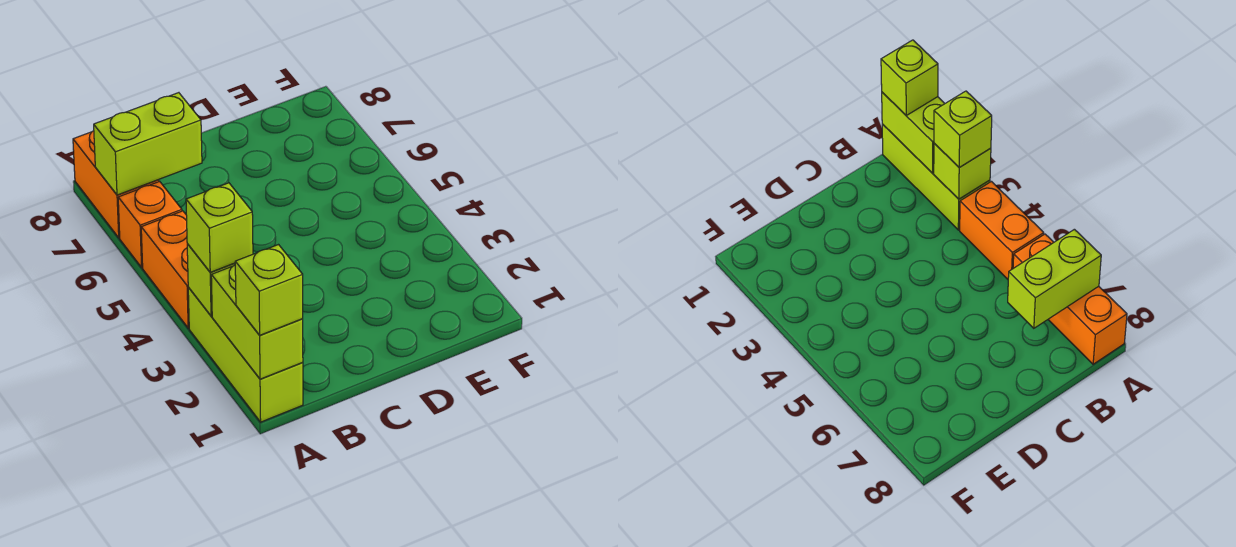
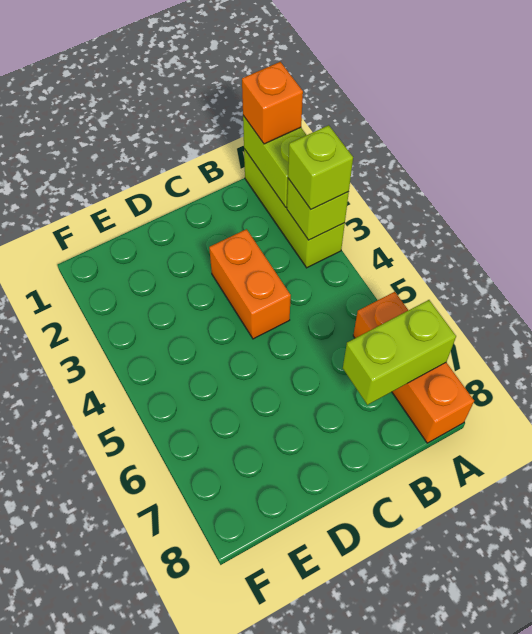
lime brick A1 level 3 -> orange brick A1 level 3
orange brick A4:A5 level 1 -> orange brick C3:C4 level 1

